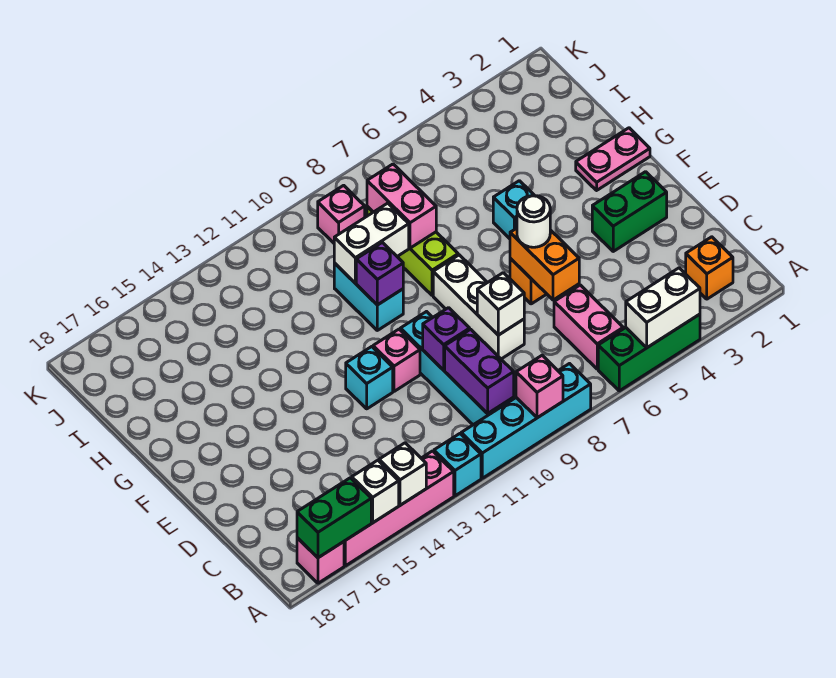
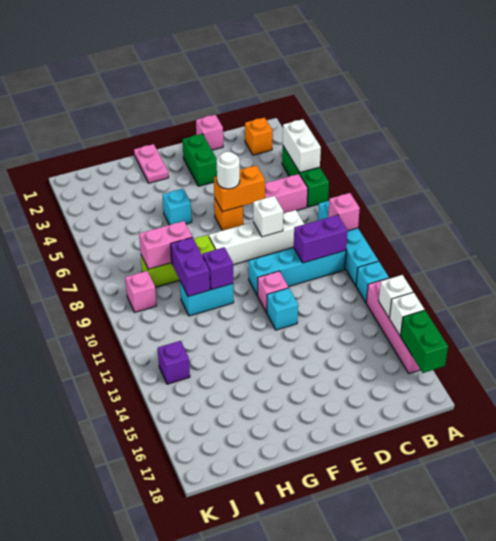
pink brick A17 level 1 -> pink brick D1 level 1
white brick D8:F8 level 1 -> white brick C8:F8 level 1
purple brick D10 level 2 -> purple brick J13 level 1
white brick H9:H10 level 2 -> purple brick H9:H10 level 2

